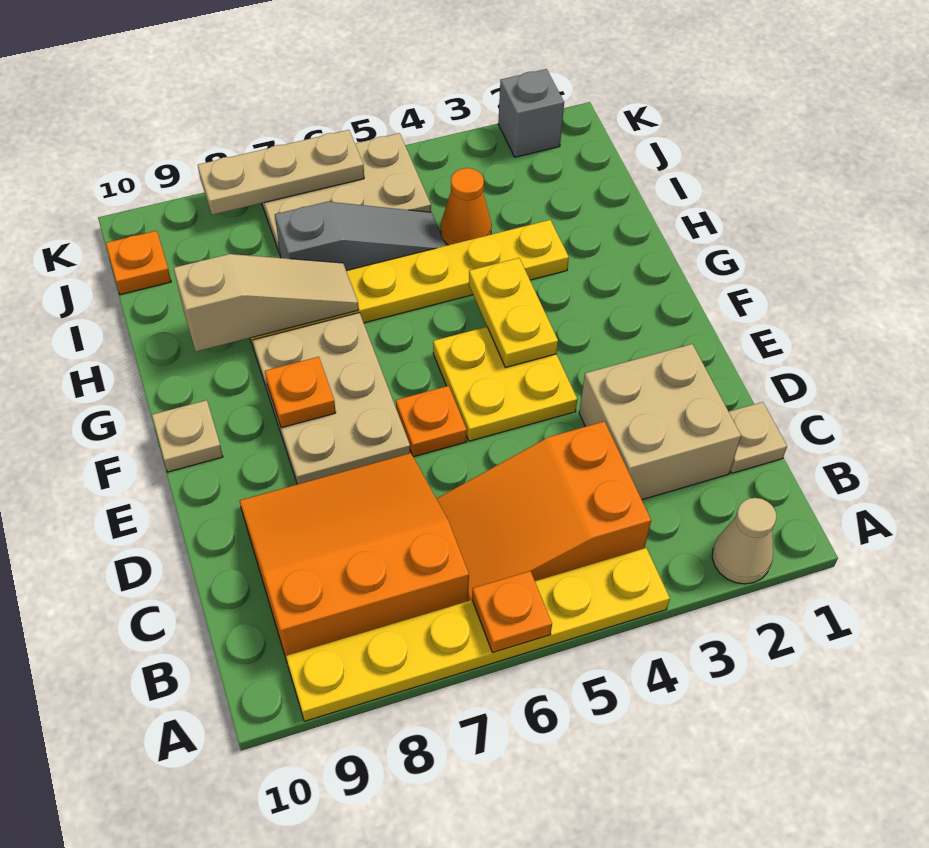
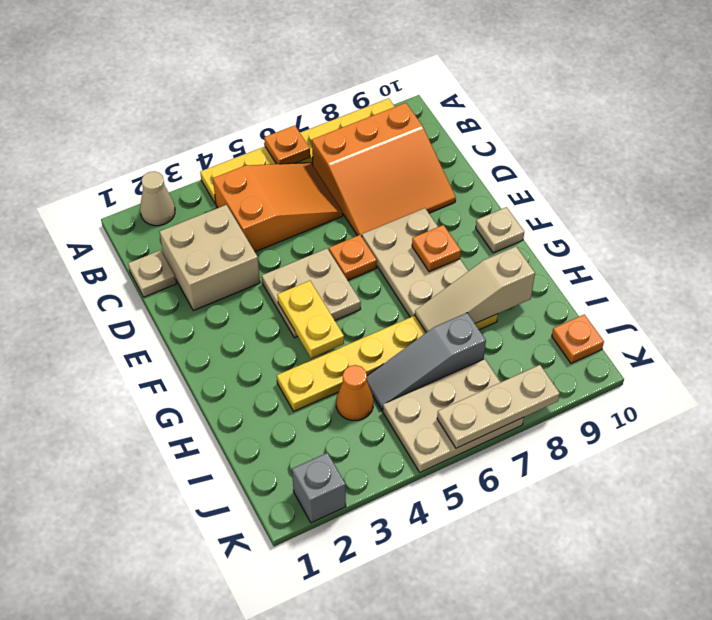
yellow plate E4:F5 level 1 -> tan plate E4:F5 level 1

